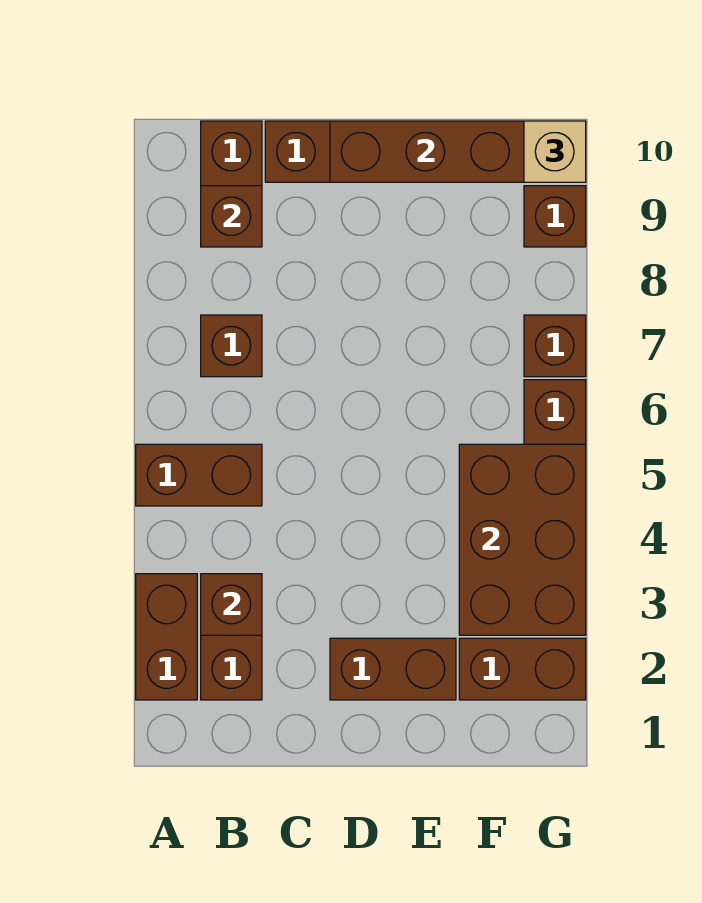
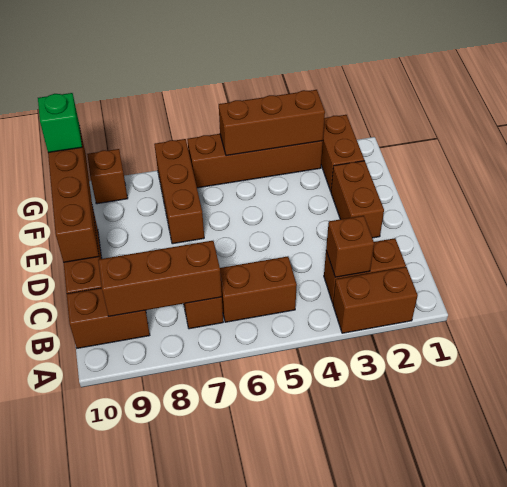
brown brick A5:B5 level 1 -> brown brick B5:B6 level 1
brown brick B9 level 2 -> brown brick B7:B9 level 2
brown brick F3:G5 level 2 -> brown brick G3:G5 level 2
brown brick G7 level 1 -> brown brick E7:G7 level 1
tan brick G10 level 3 -> green brick G10 level 3

